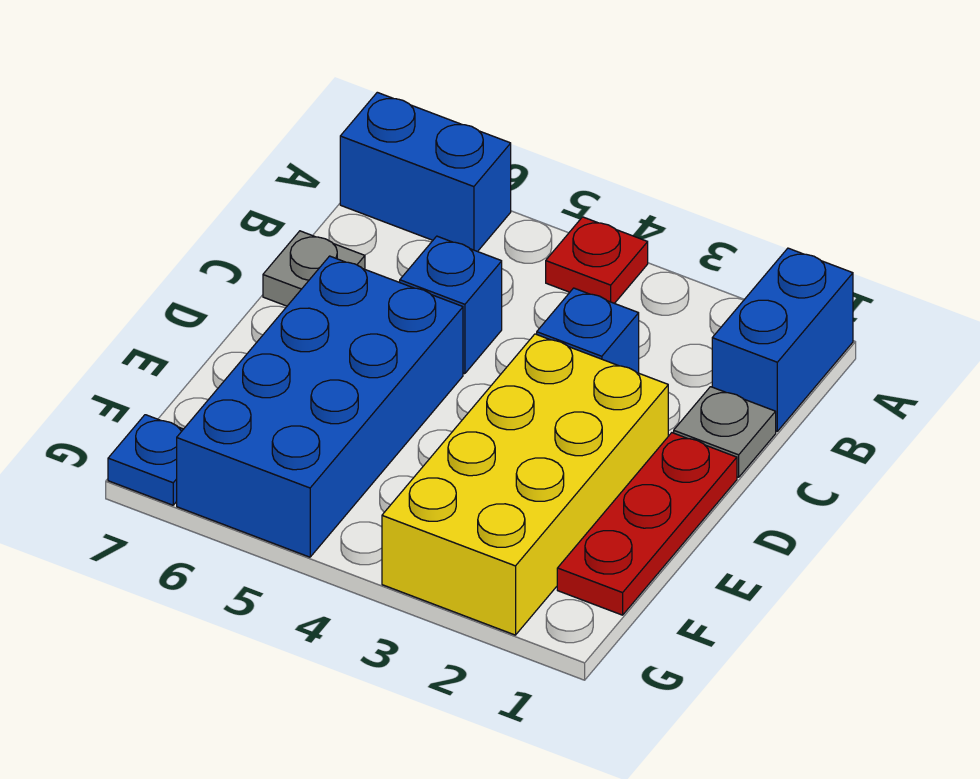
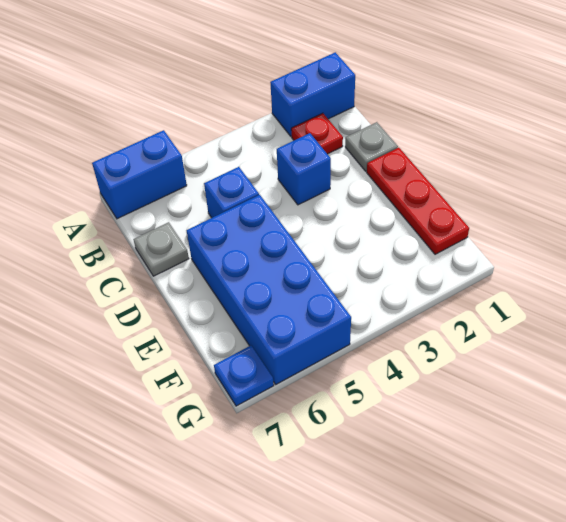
blue brick A1:B1 level 1 -> blue brick A1:A2 level 1
red plate A4 level 1 -> red plate B2 level 1
yellow brick D2:G3 level 1 -> none

